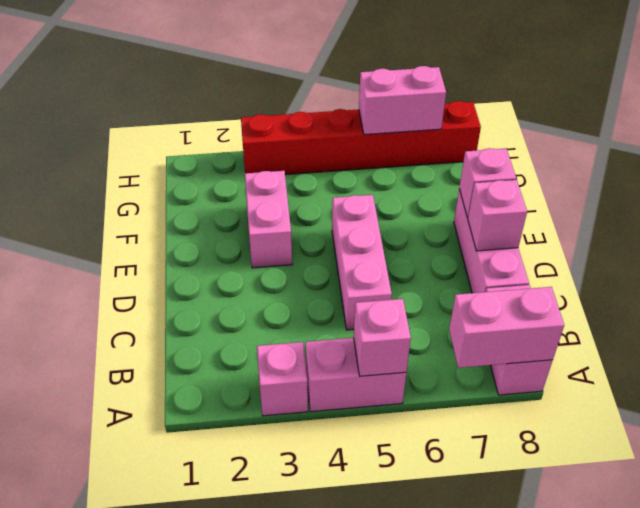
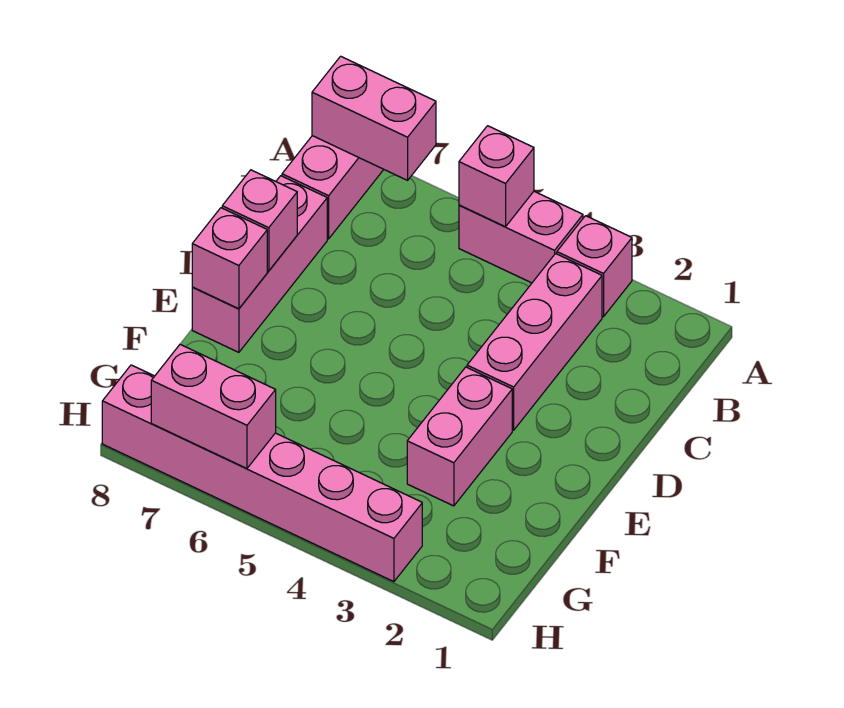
pink brick C5:E5 level 1 -> pink brick B3:D3 level 1
red brick H3:H8 level 1 -> pink brick H3:H8 level 1

